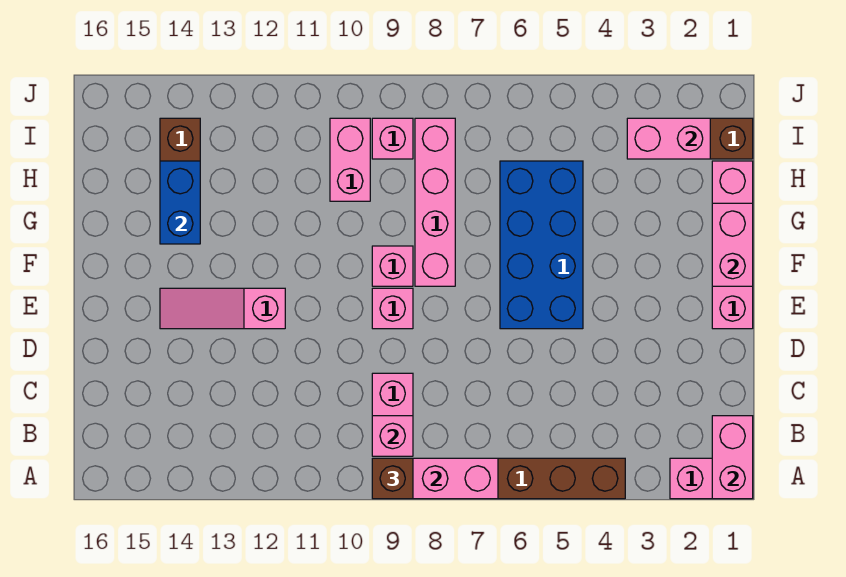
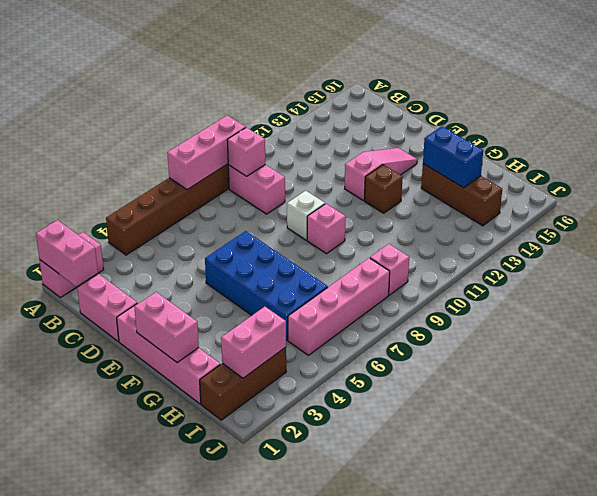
brown brick A9 level 3 -> brown brick F12 level 1
pink brick E9 level 1 -> white brick E9 level 1
pink brick F8:I8 level 1 -> pink brick I5:I8 level 1
pink brick H10:I10 level 1 -> pink brick C1:D1 level 1

